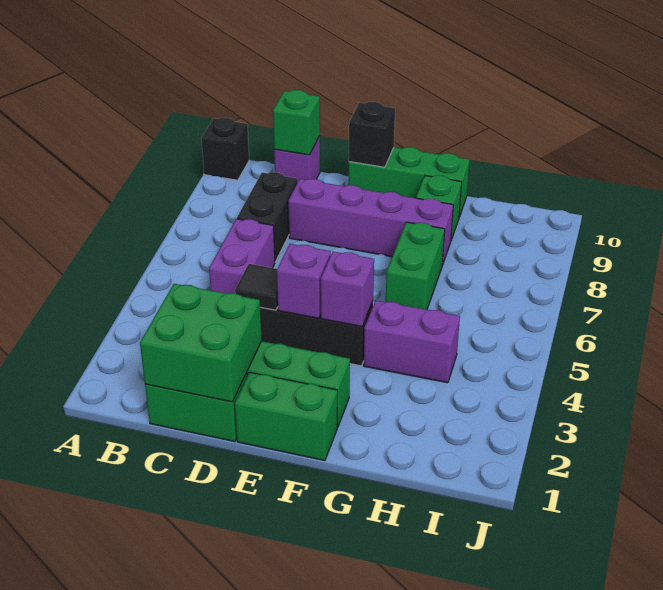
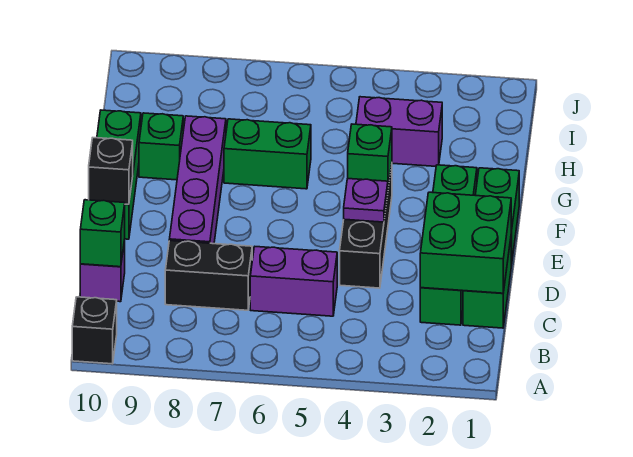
black tile D4 level 2 -> none
purple brick E4 level 2 -> purple plate E4 level 2
purple brick F4 level 2 -> green brick F4 level 2
purple brick G4:H4 level 1 -> purple brick H3:H4 level 1

